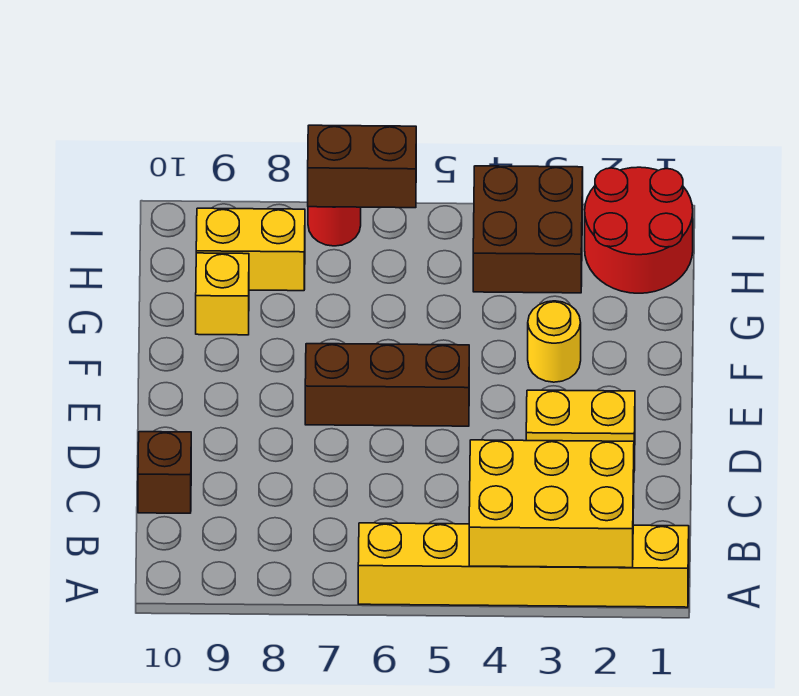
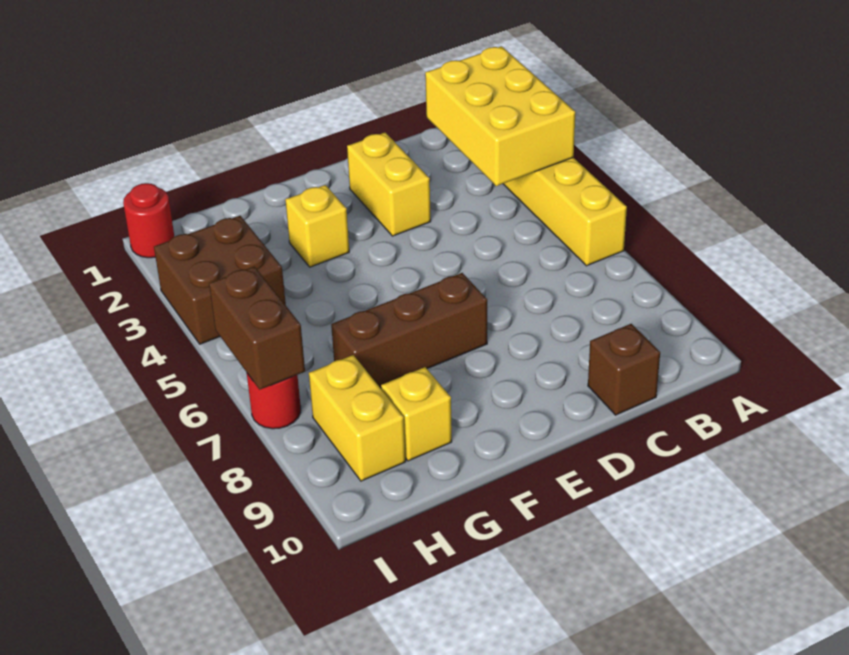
brown brick E5:E7 level 1 -> brown brick E7:G7 level 1
yellow round brick F3 level 1 -> yellow brick F3 level 1
red round brick H1:I2 level 1 -> red round brick I1 level 1

